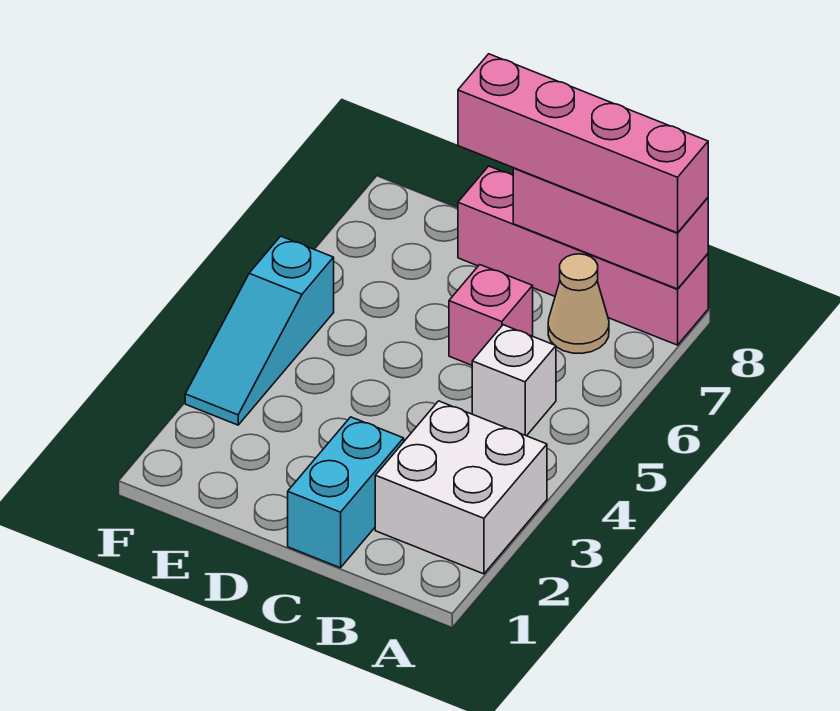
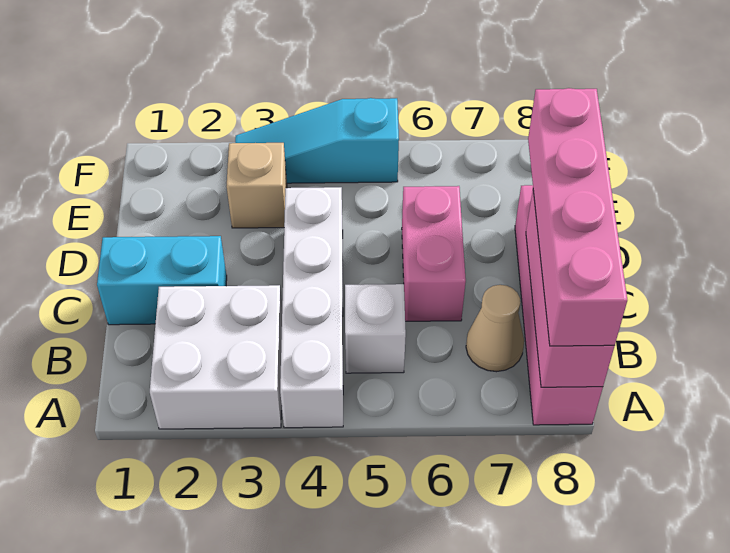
none -> white brick A4:D4 level 1
pink brick C6 level 1 -> pink brick C6:D6 level 1
none -> tan brick E3 level 1

